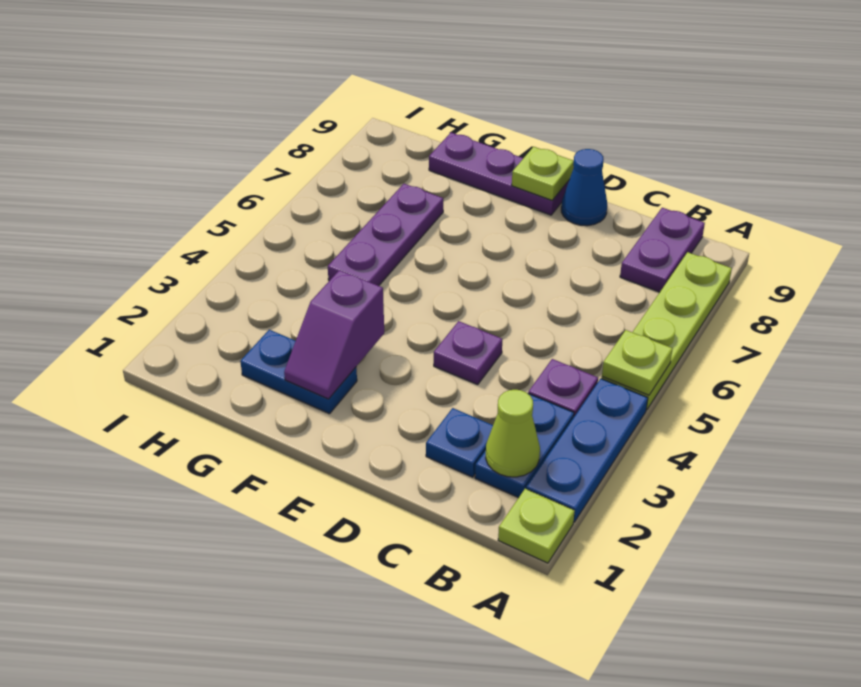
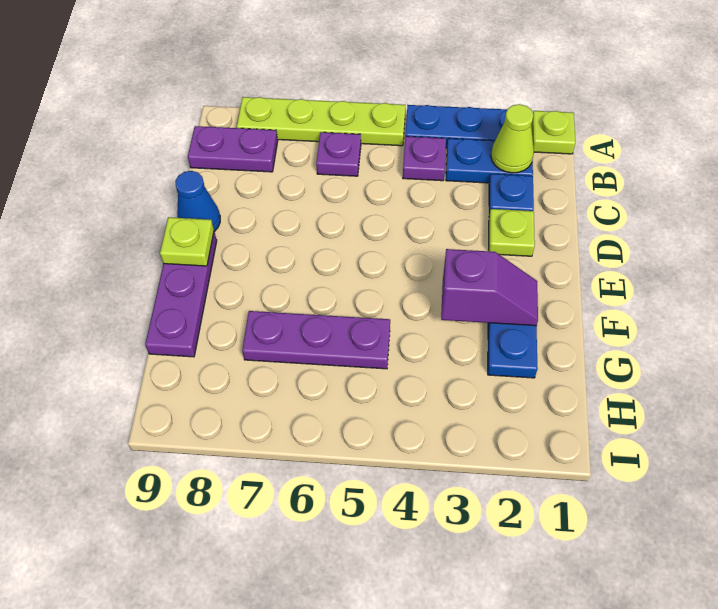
lime plate A5 level 2 -> lime plate D2 level 1
purple plate D4 level 1 -> purple plate B6 level 1

